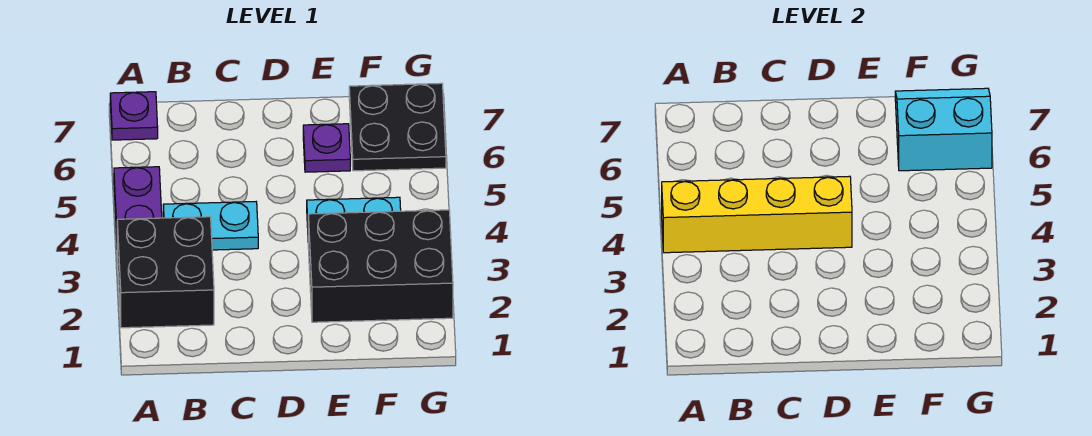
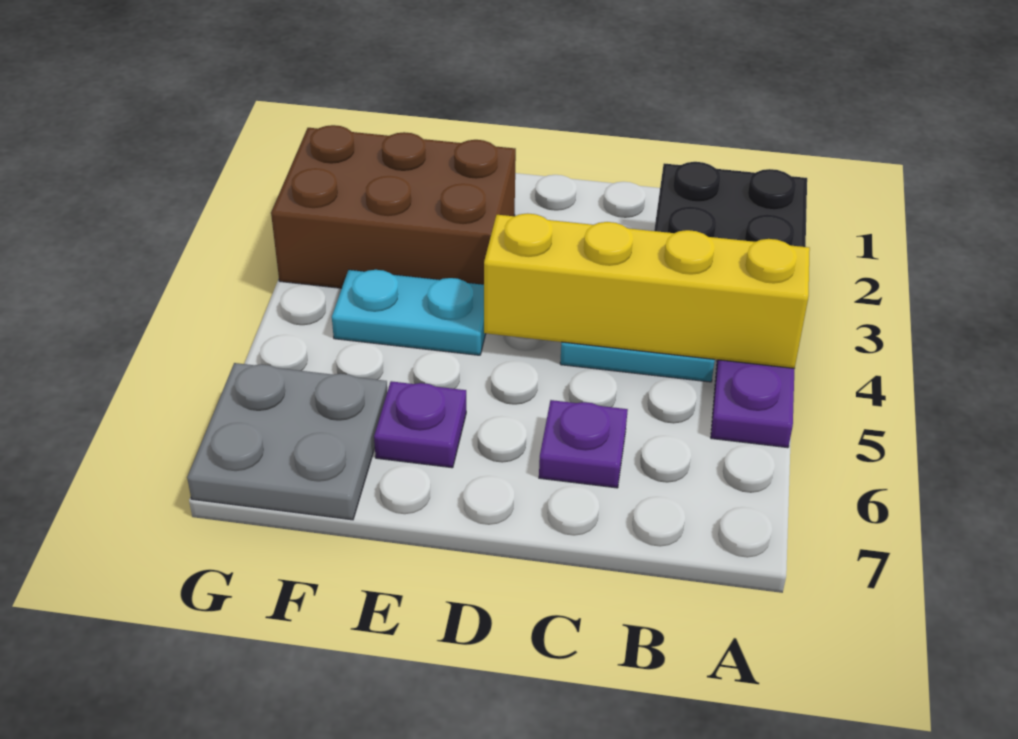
purple plate A7 level 1 -> purple plate C6 level 1
black brick E2:G3 level 1 -> brown brick E2:G3 level 1
black plate F6:G7 level 1 -> grey plate F6:G7 level 1
cyan slope F6:G7 level 2 top 6 -> none

